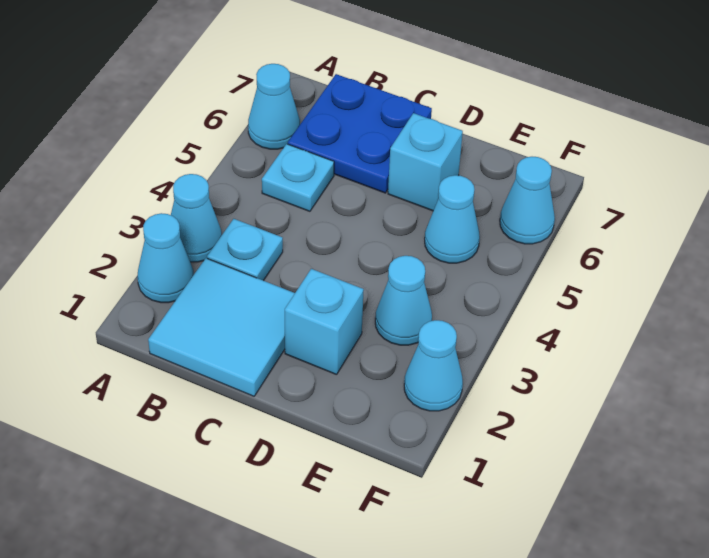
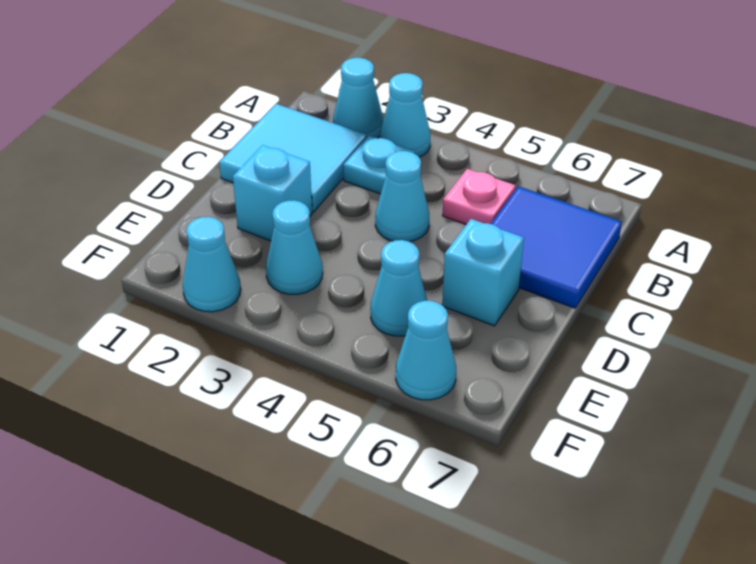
cyan cone A6 level 1 -> cyan cone C4 level 1
cyan plate B5 level 1 -> pink plate B5 level 1
blue plate B6:C7 level 1 -> blue tile B6:C7 level 1

